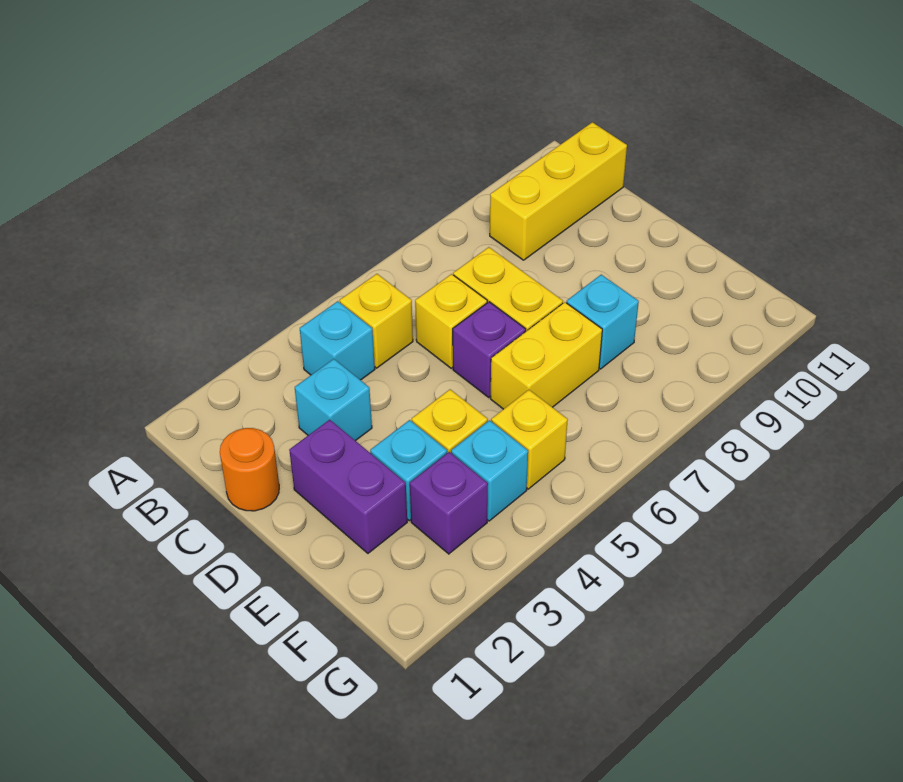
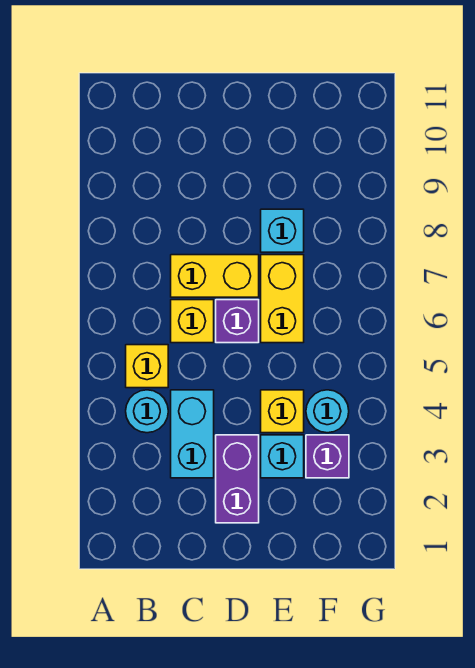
cyan brick B4 level 1 -> cyan round brick B4 level 1
yellow brick B9:B11 level 1 -> none
orange round brick C1 level 1 -> none
cyan brick C3 level 1 -> cyan brick C3:C4 level 1
purple brick D2:E2 level 1 -> purple brick D2:D3 level 1
cyan brick F4 level 1 -> cyan round brick F4 level 1
yellow brick F5 level 1 -> none

